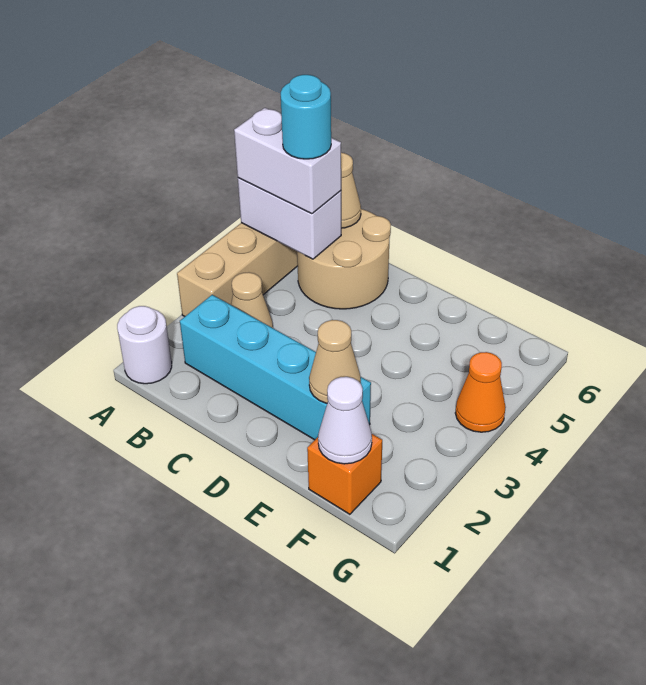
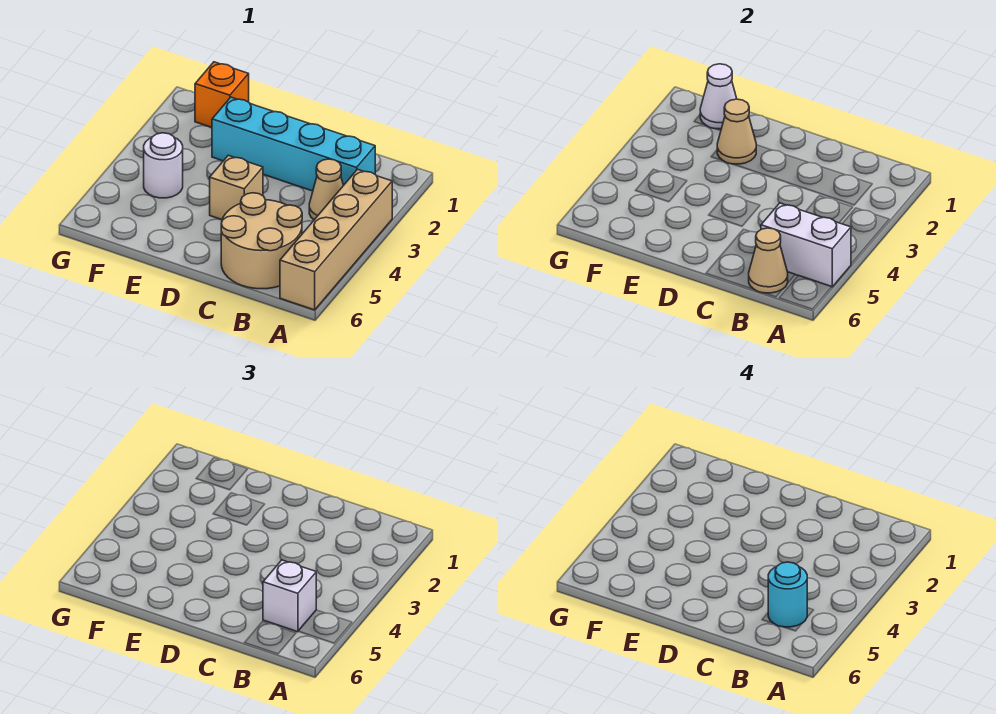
white round brick A1 level 1 -> white round brick F4 level 1
white brick A5:B5 level 3 -> white brick B5 level 3
none -> tan brick D4 level 1
orange cone G4 level 1 -> none

